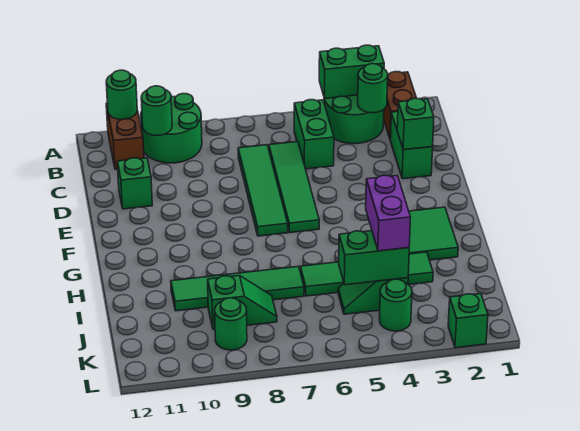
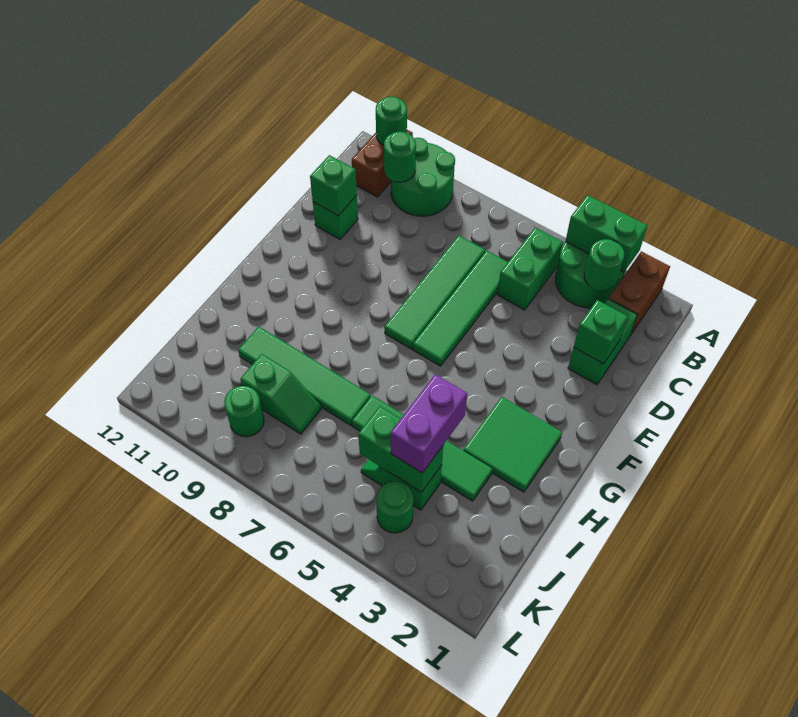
green brick L2 level 1 -> green brick D11 level 2

